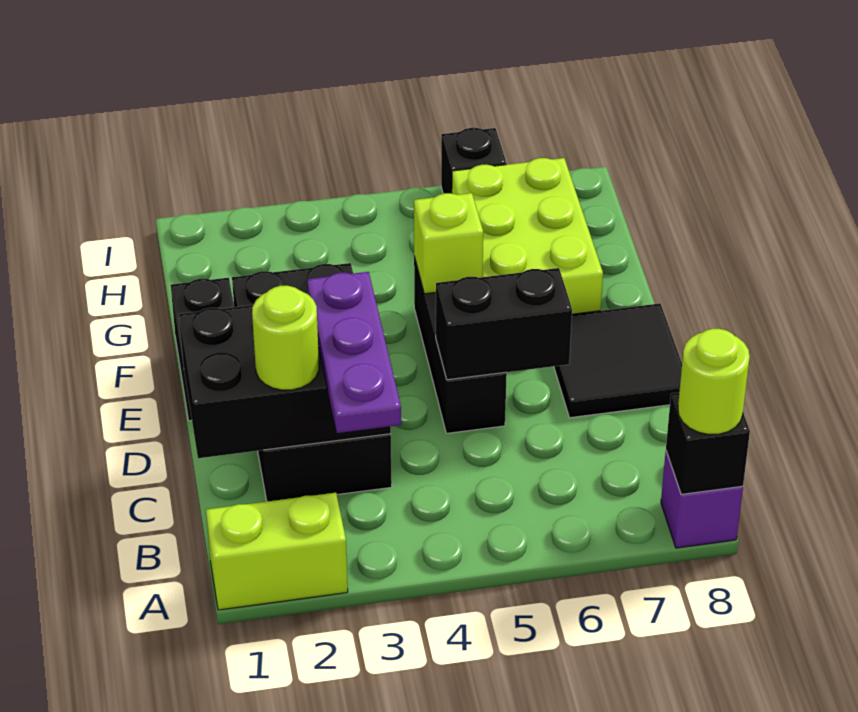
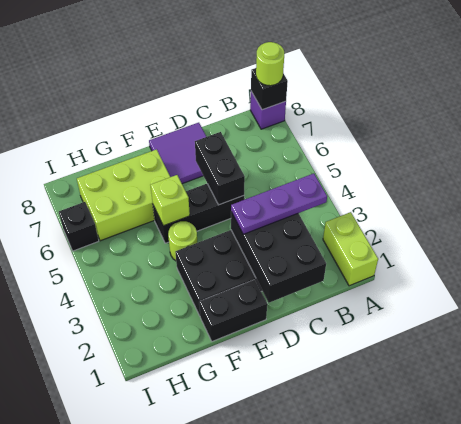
lime round brick C2 level 3 -> lime round brick F4 level 1
black tile D7:E8 level 1 -> purple tile D7:E8 level 1

